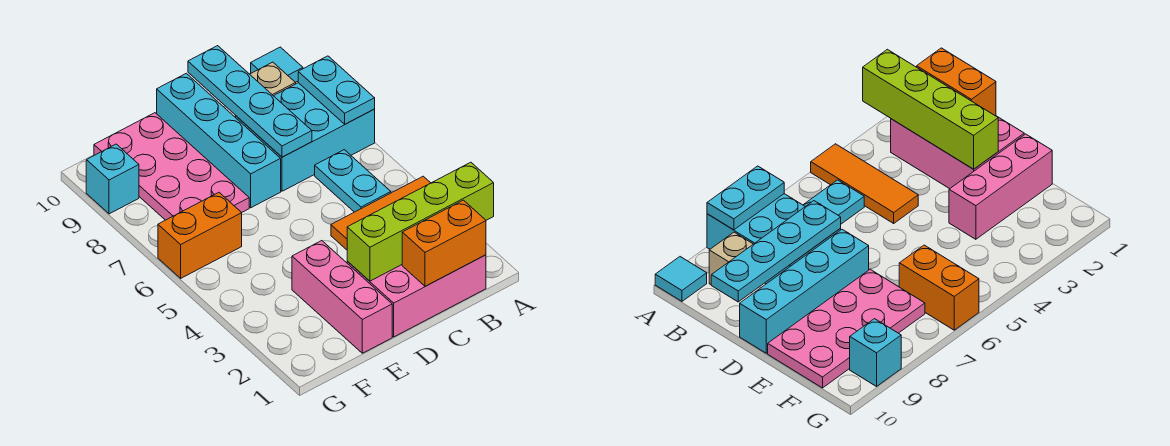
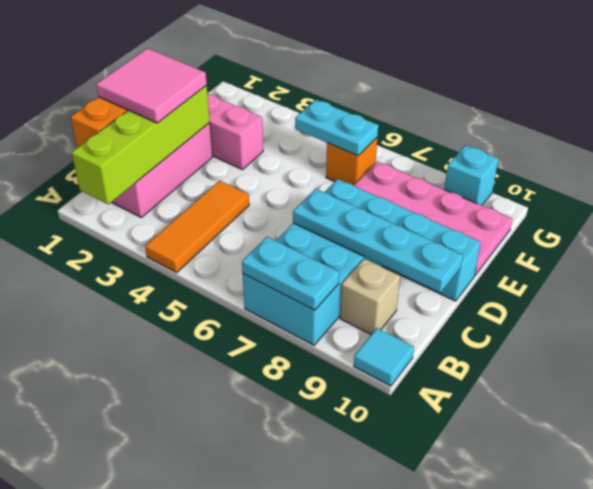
cyan plate B5:B6 level 1 -> cyan plate F5:F6 level 2
none -> pink tile C1:D2 level 3
orange brick F6:G6 level 1 -> orange brick F6 level 1

